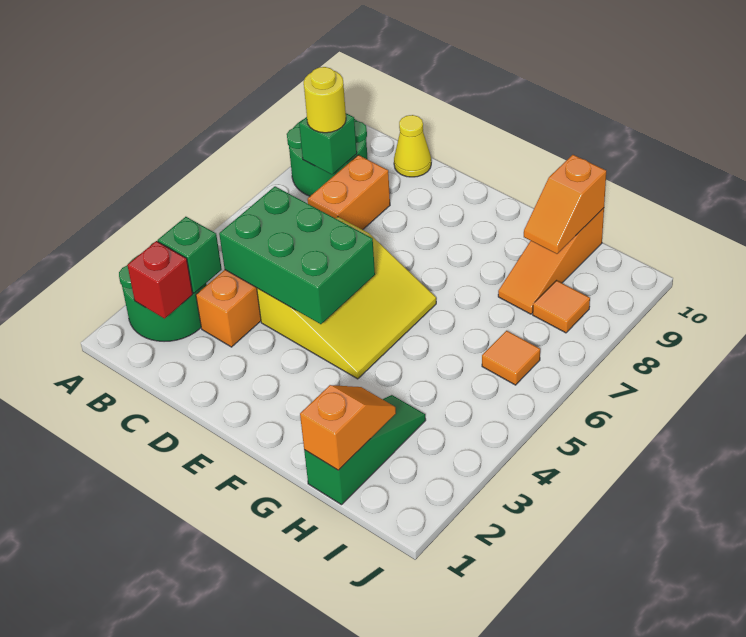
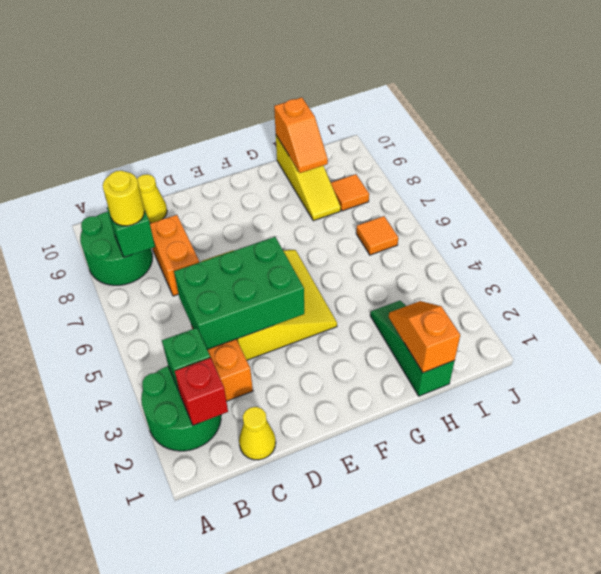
none -> yellow cone C1 level 1
orange slope H8:H10 level 1 top 10 -> yellow slope H8:H10 level 1 top 10

